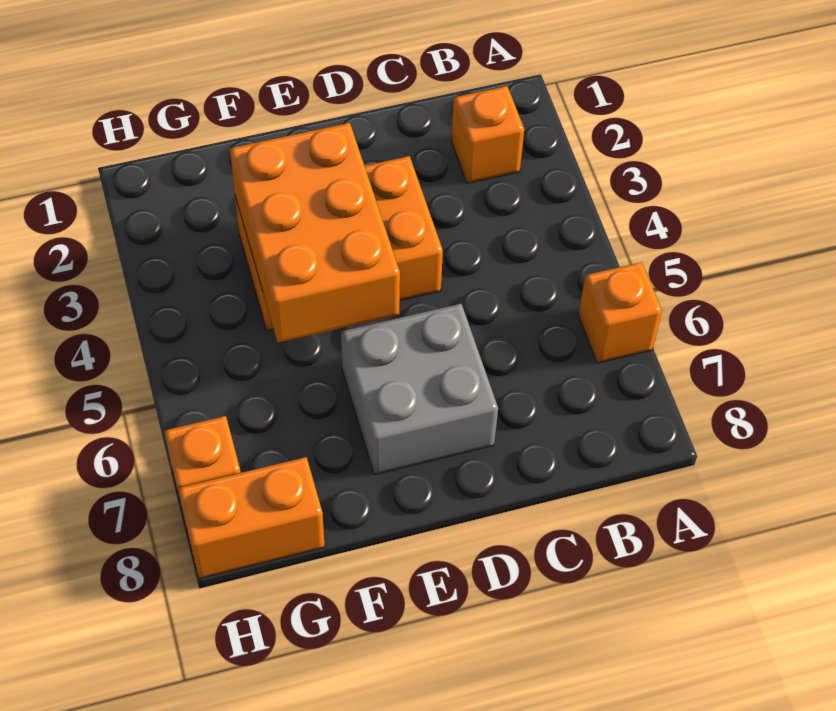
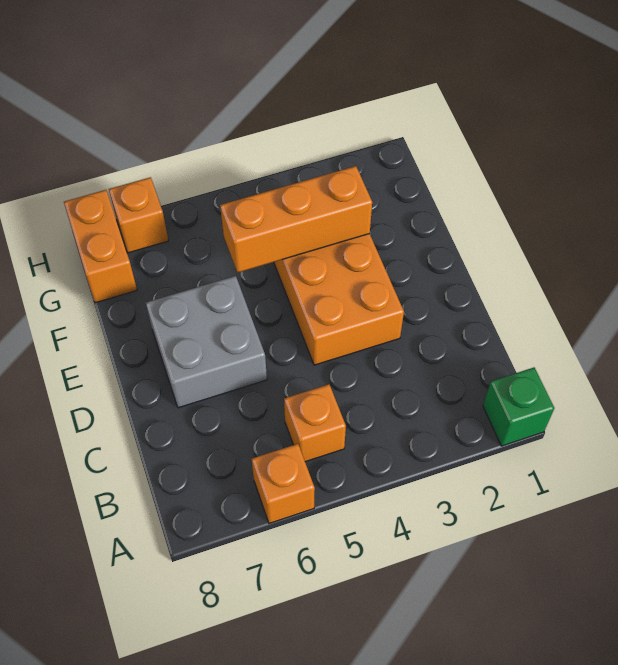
none -> green brick A1 level 1
orange brick B2 level 1 -> orange brick B5 level 1
orange brick E3:F5 level 2 -> orange brick F3:F5 level 2

